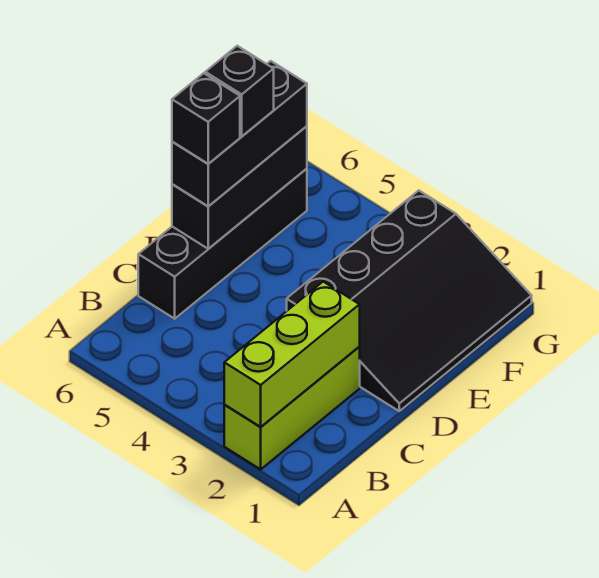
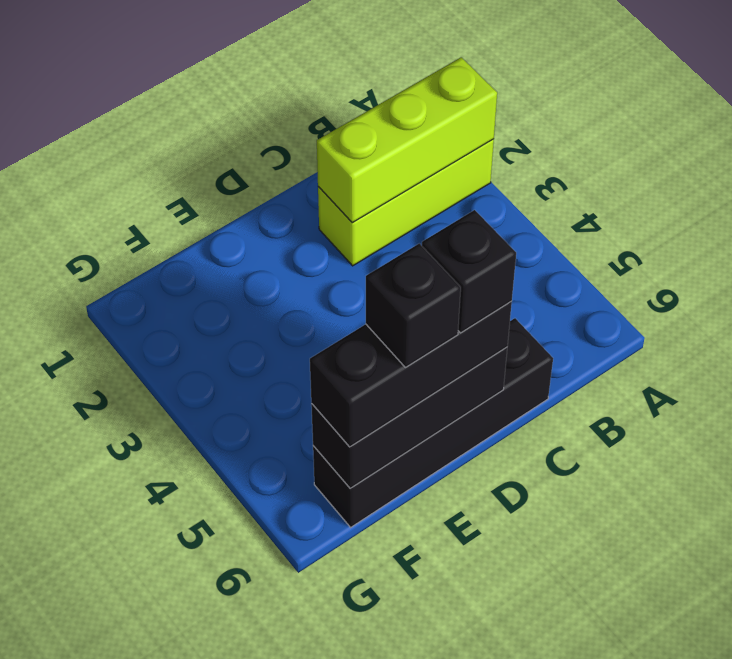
black slope D1:G3 level 1 top 3 -> none

